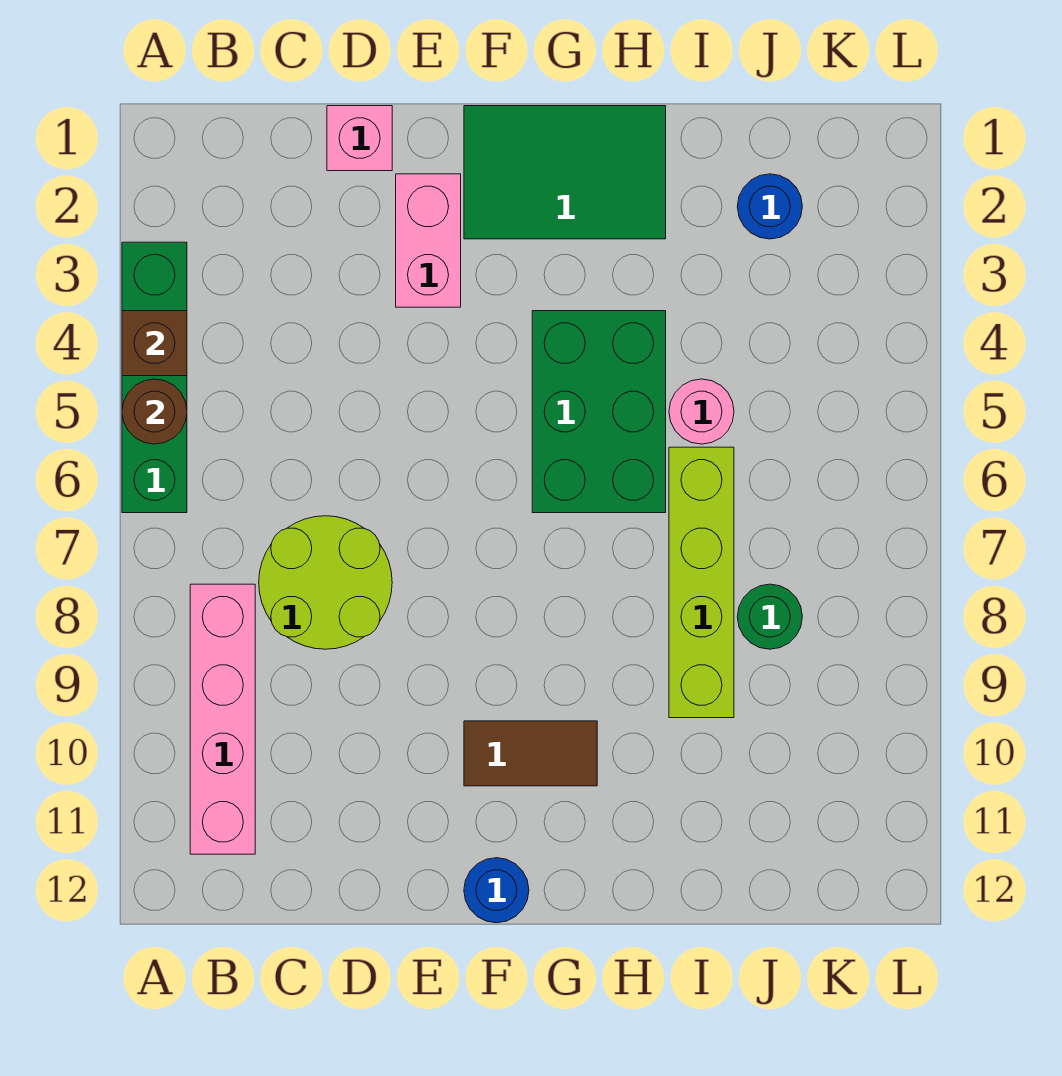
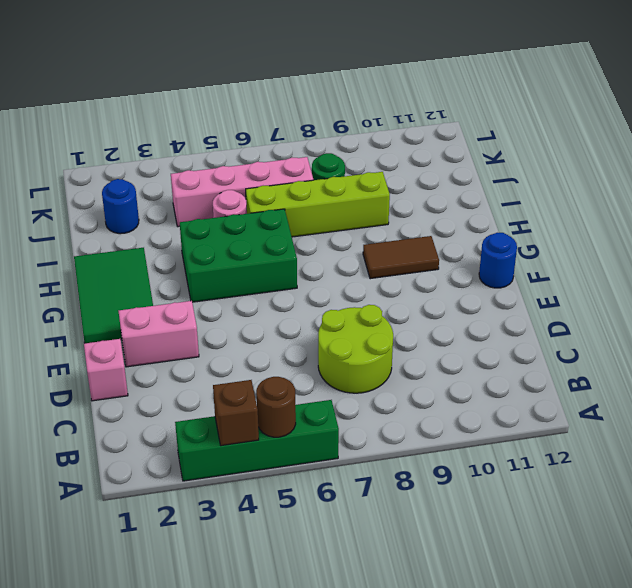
pink brick B8:B11 level 1 -> pink brick J4:J7 level 1
brown tile F10:G10 level 1 -> brown tile G9:G10 level 1

